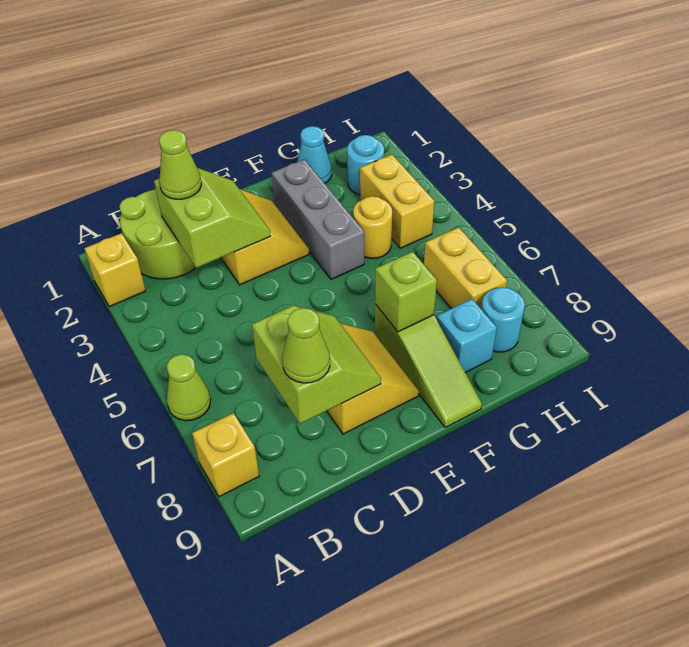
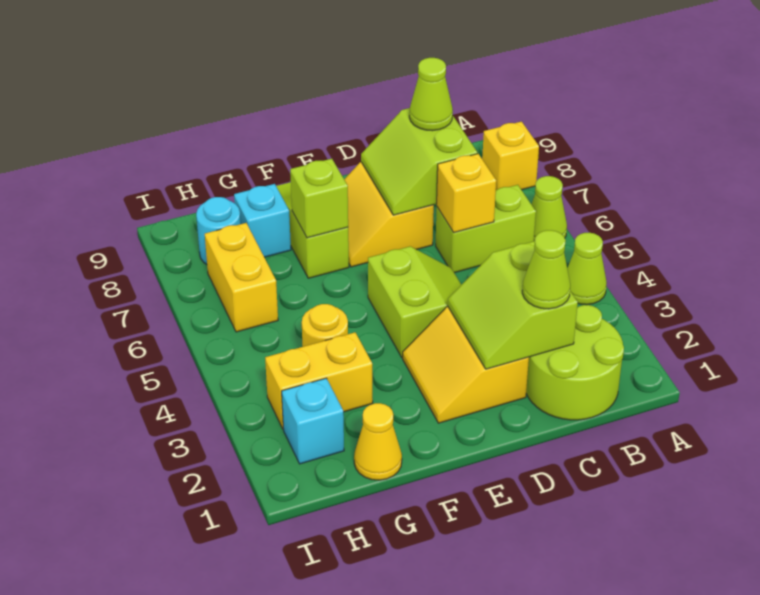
yellow brick A2 level 1 -> yellow brick C6 level 2
none -> lime cone A4 level 1
none -> lime brick B6:C6 level 1
none -> lime slope D4:E5 level 1 top E
grey brick F2:F4 level 1 -> none
cyan cone G1 level 1 -> yellow cone G1 level 1
cyan round brick H2 level 1 -> cyan brick H2 level 1
yellow brick H3:H4 level 1 -> yellow brick G3:H3 level 1

